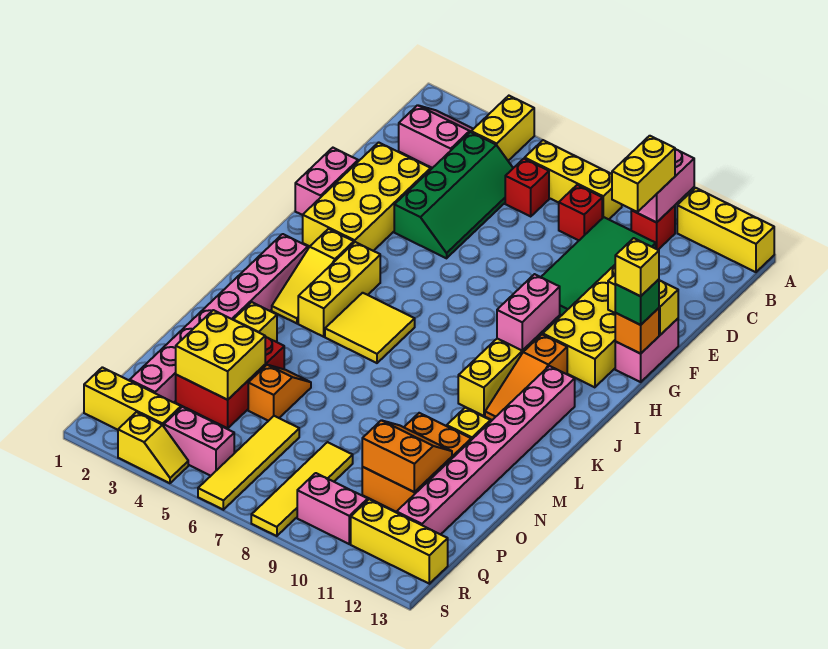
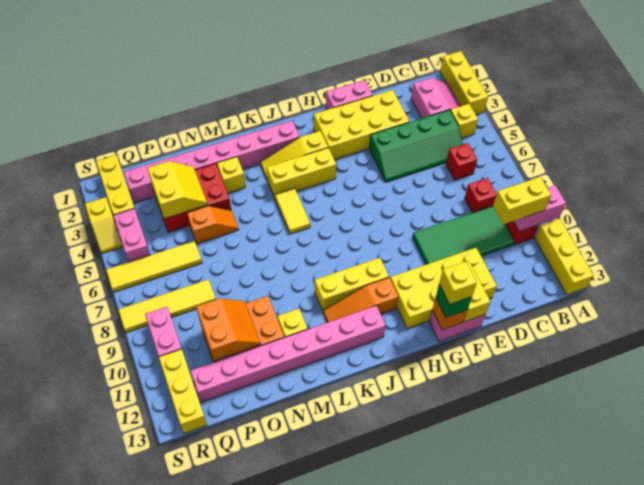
yellow brick A4:B4 level 1 -> yellow brick B4 level 1
yellow brick B6:B8 level 1 -> yellow brick A1:A3 level 1
pink brick H10:I10 level 2 -> none
yellow tile J5:K6 level 1 -> yellow tile K5:K6 level 1
yellow brick O3:P4 level 2 -> yellow slope O3:P4 level 2 top P

